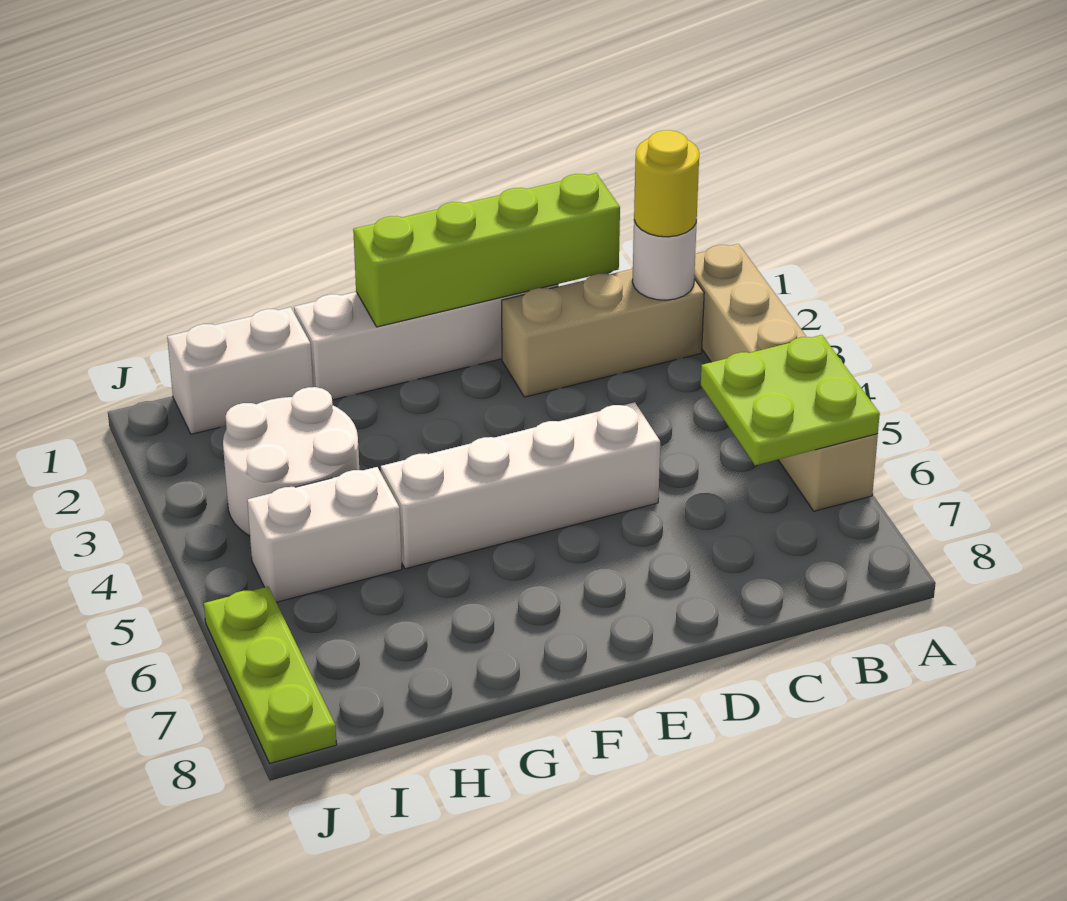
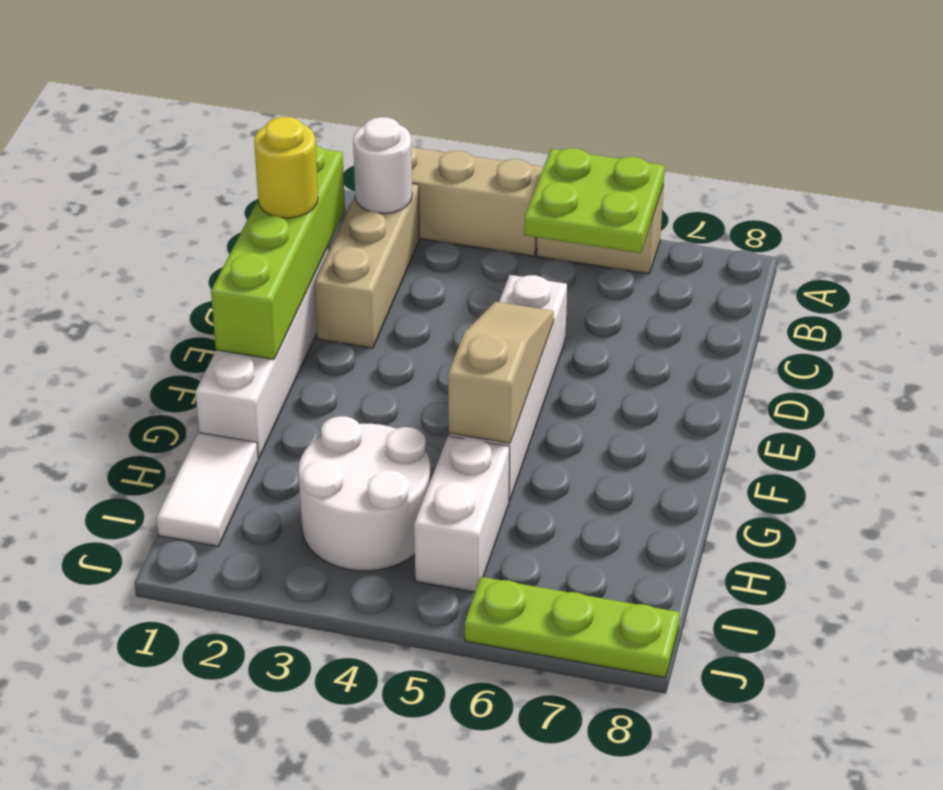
yellow round brick B2 level 3 -> yellow round brick D1 level 3
none -> tan slope E5:G5 level 2 top G
white brick H1:I1 level 1 -> white tile H1:I1 level 1

